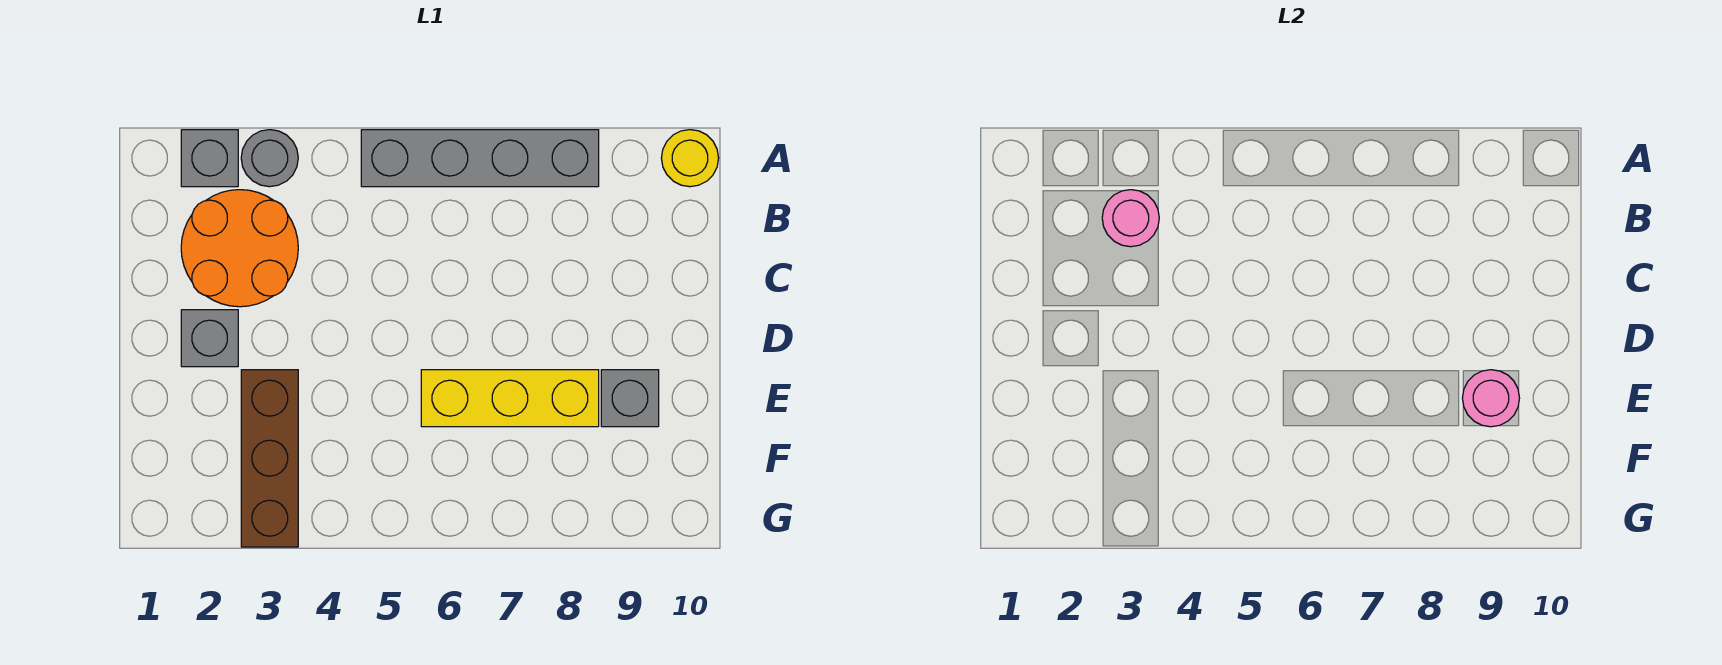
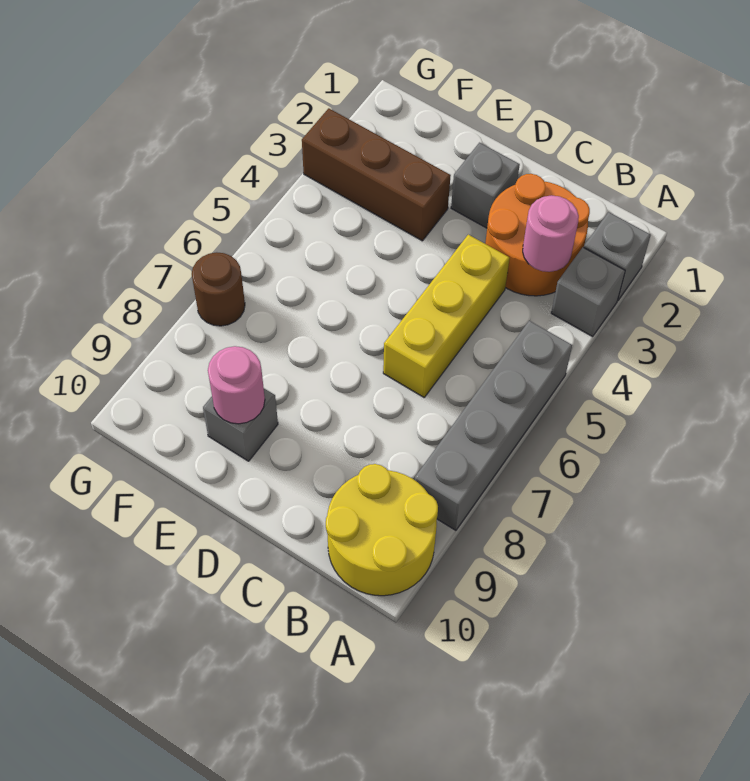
grey round brick A3 level 1 -> grey brick A3 level 1
yellow round brick A10 level 1 -> yellow round brick A9:B10 level 1
yellow brick E6:E8 level 1 -> yellow brick C4:C6 level 1
none -> brown round brick G7 level 1

